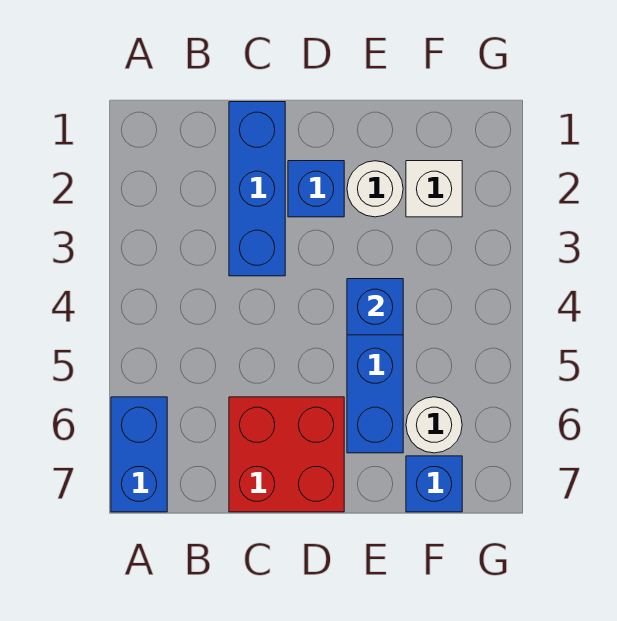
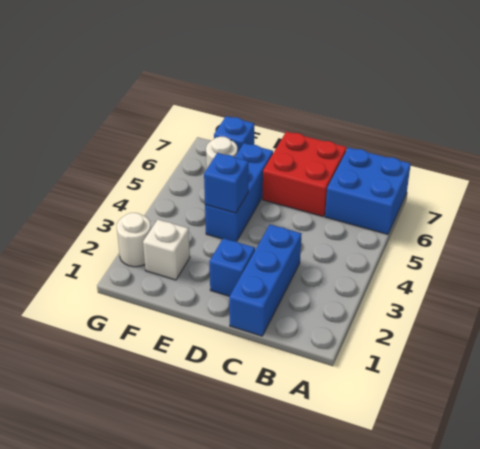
blue brick A6:A7 level 1 -> blue brick A6:B7 level 1
white round brick E2 level 1 -> white round brick G2 level 1

